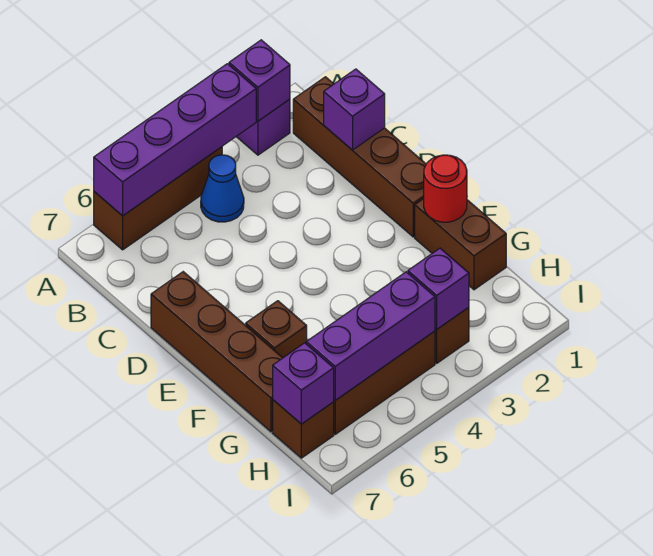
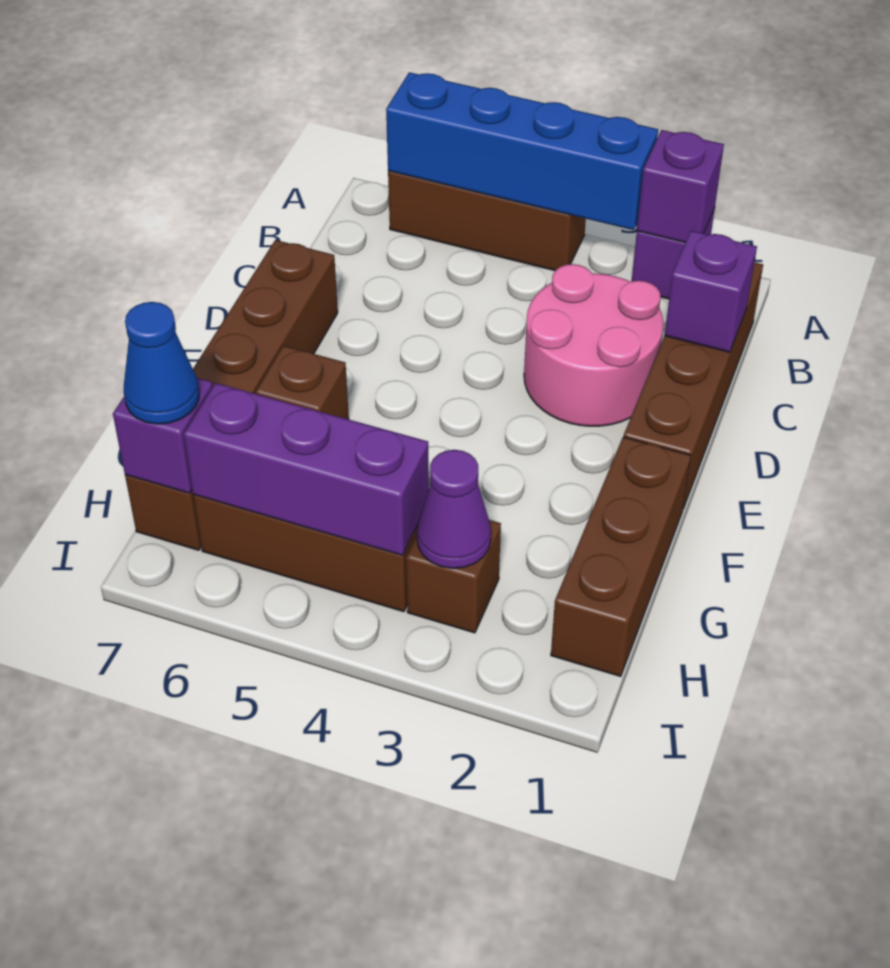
purple brick A3:A6 level 2 -> blue brick A3:A6 level 2
blue cone B4 level 1 -> blue cone H7 level 3
none -> pink round brick C2:D3 level 1
brown brick F1:G1 level 1 -> brown brick F1:H1 level 1
red round brick F1 level 2 -> none
purple brick H3 level 2 -> purple cone H3 level 2

